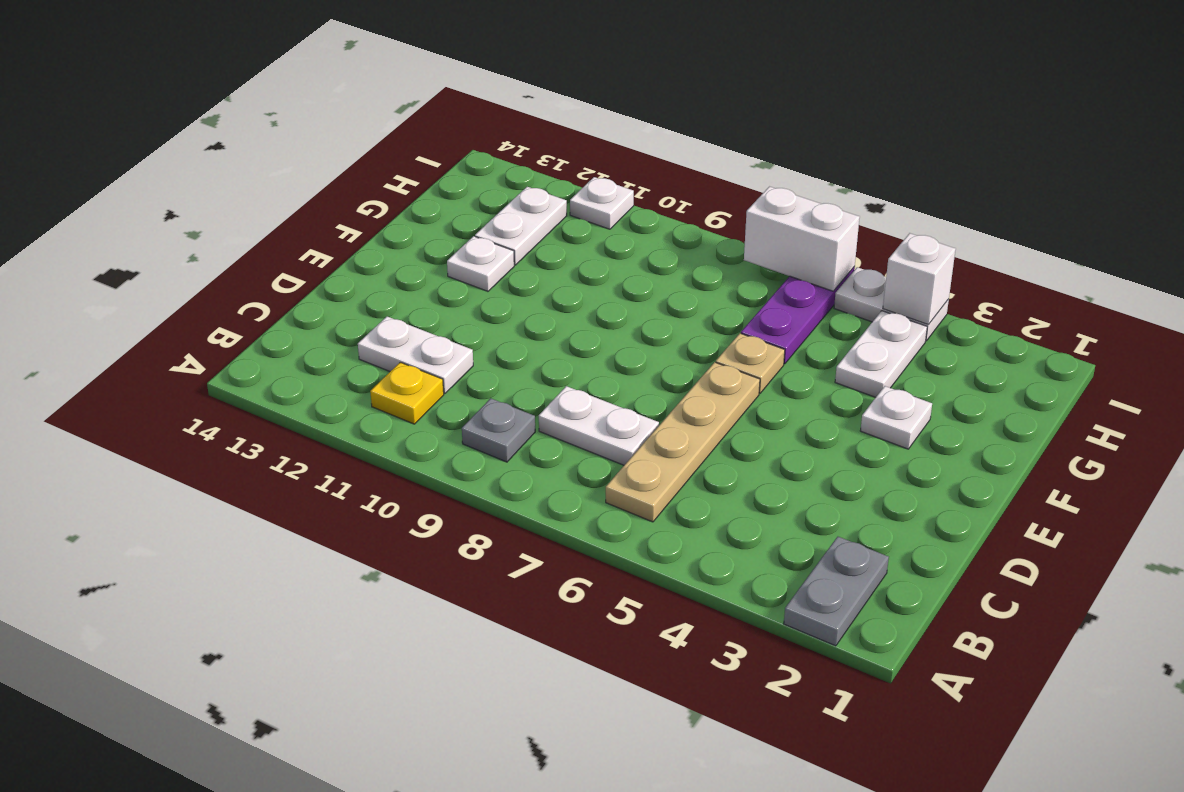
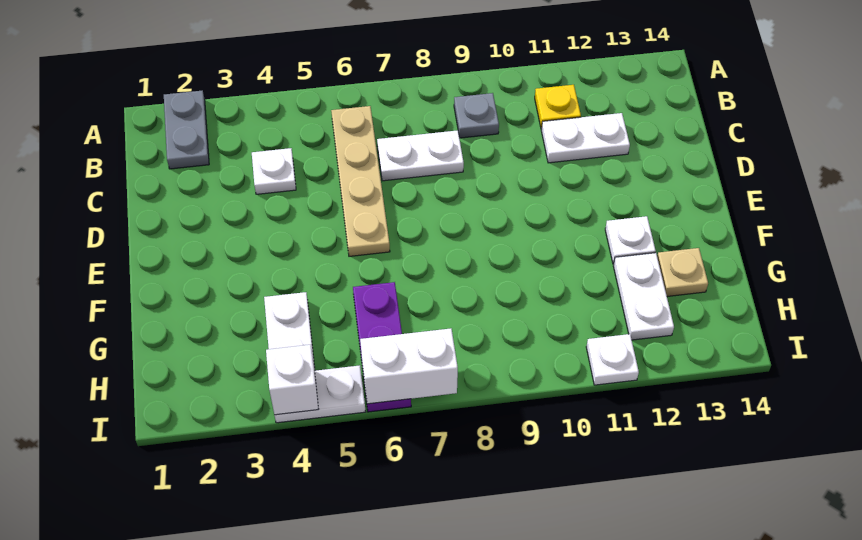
white plate F3 level 1 -> white plate C4 level 1
tan plate F6 level 1 -> tan plate G13 level 1

